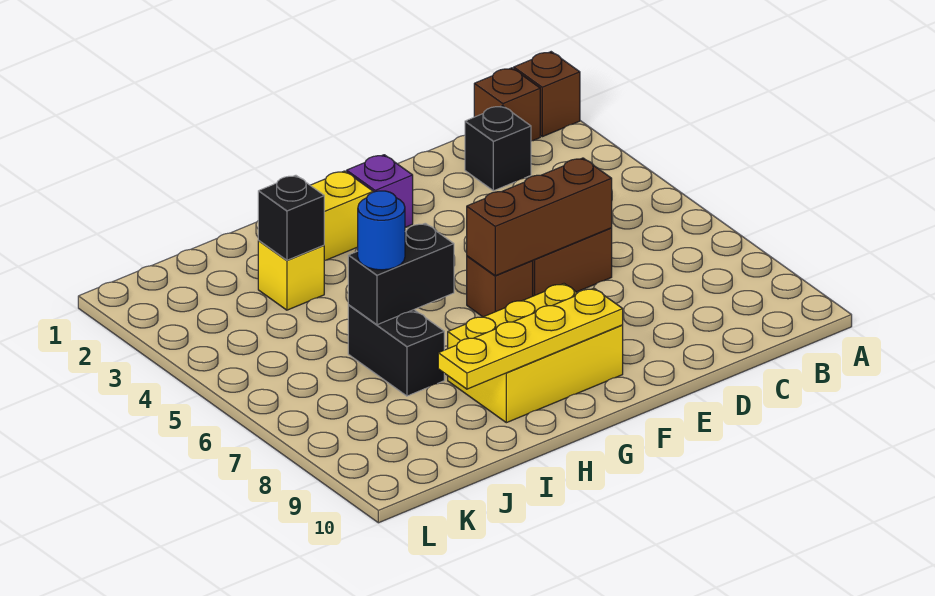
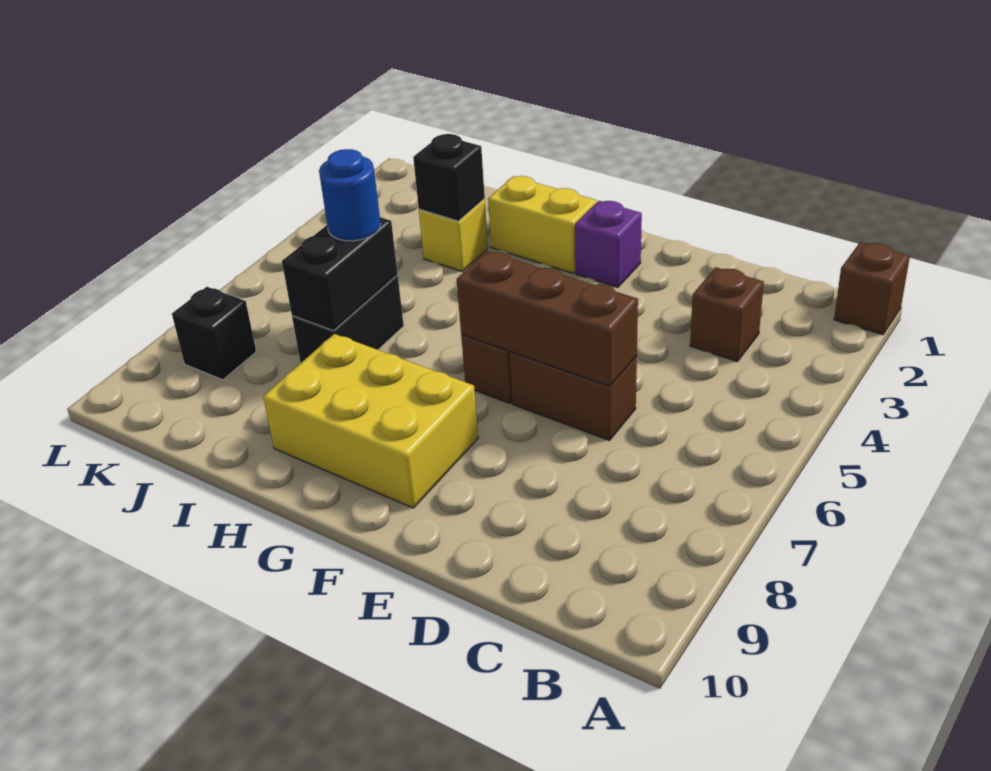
brown brick B1 level 1 -> brown brick C3 level 1
black brick C2 level 1 -> black brick K8 level 1
yellow plate F9:I9 level 2 -> none
black brick H6:I6 level 2 -> black brick I6:I7 level 2

